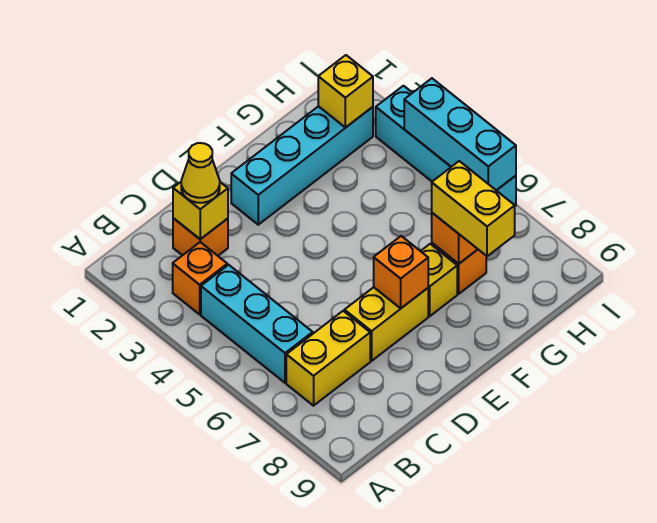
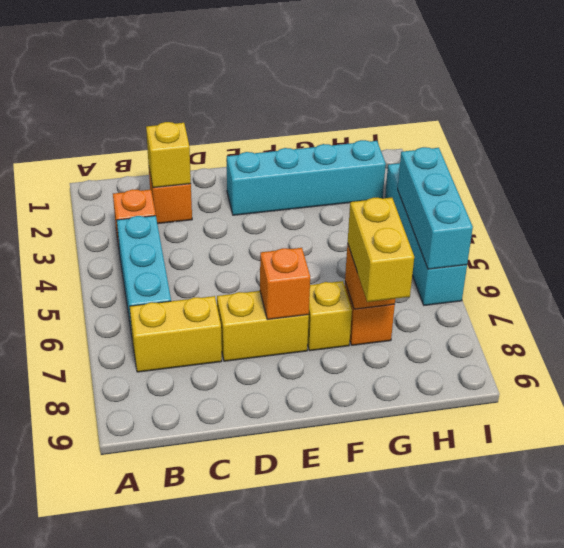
yellow cone C2 level 3 -> none
yellow brick H2 level 2 -> none

